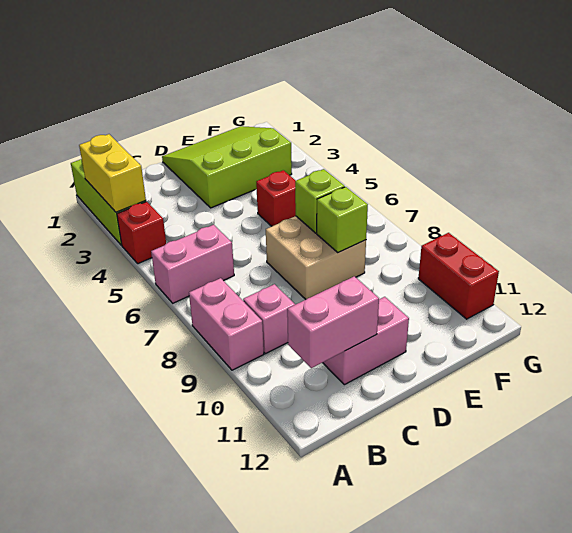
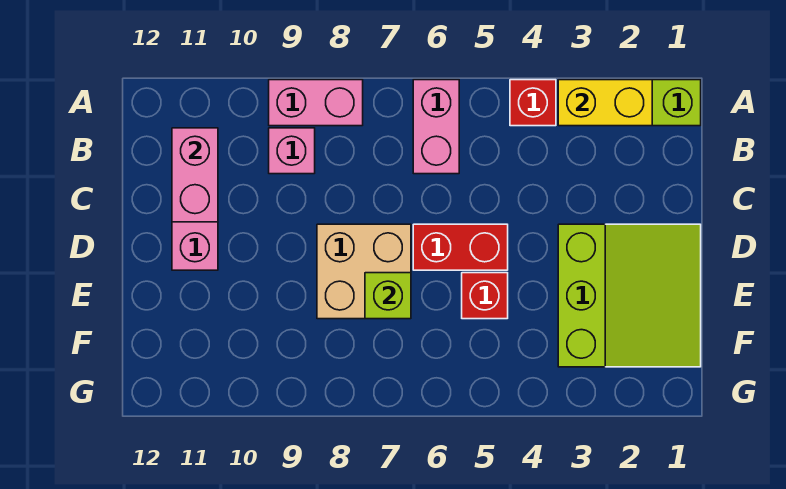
lime brick E8 level 2 -> none
red brick G10:G11 level 1 -> red brick D5:D6 level 1

